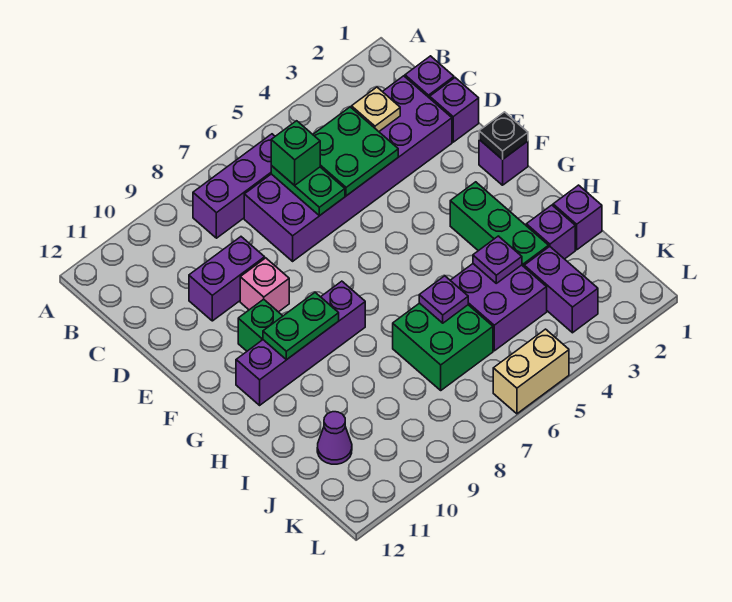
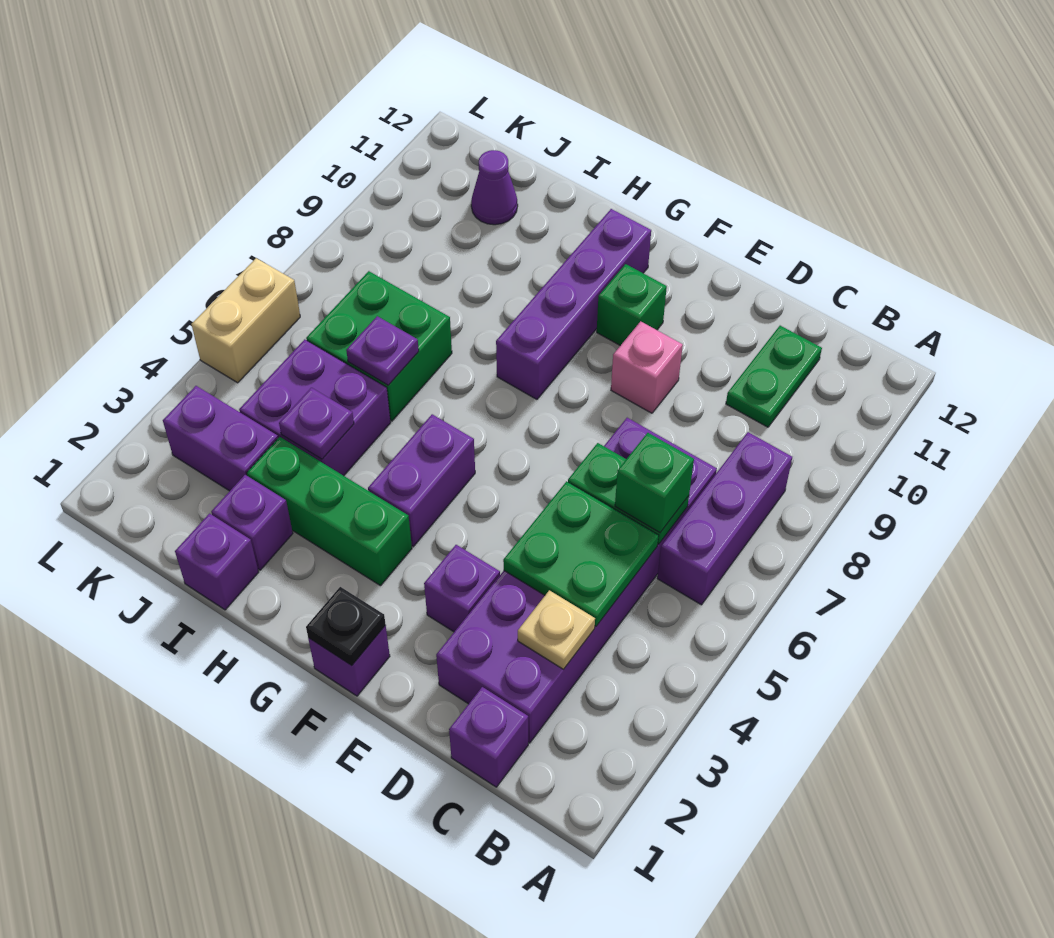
purple brick D1 level 1 -> purple brick E3 level 1
purple brick D9:D10 level 1 -> purple brick G4:G5 level 1
green plate G9:G10 level 2 -> green plate C10:C11 level 1

